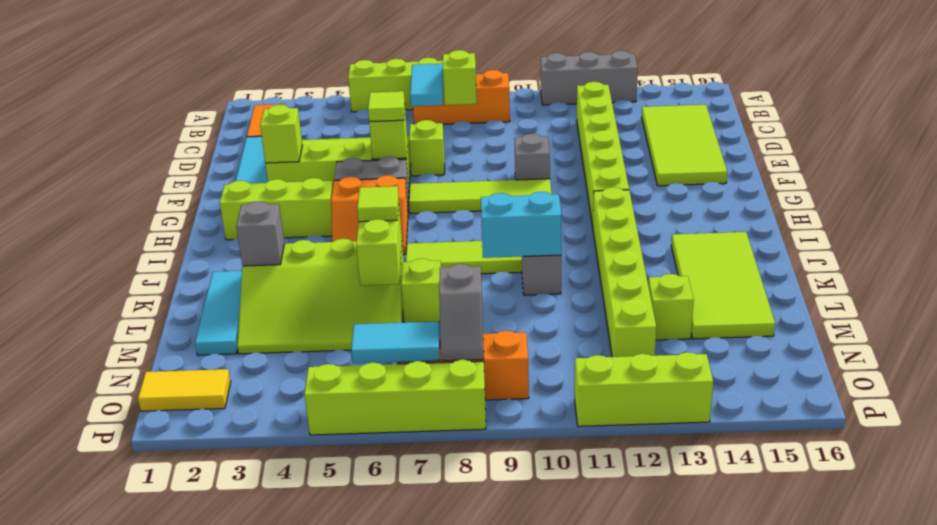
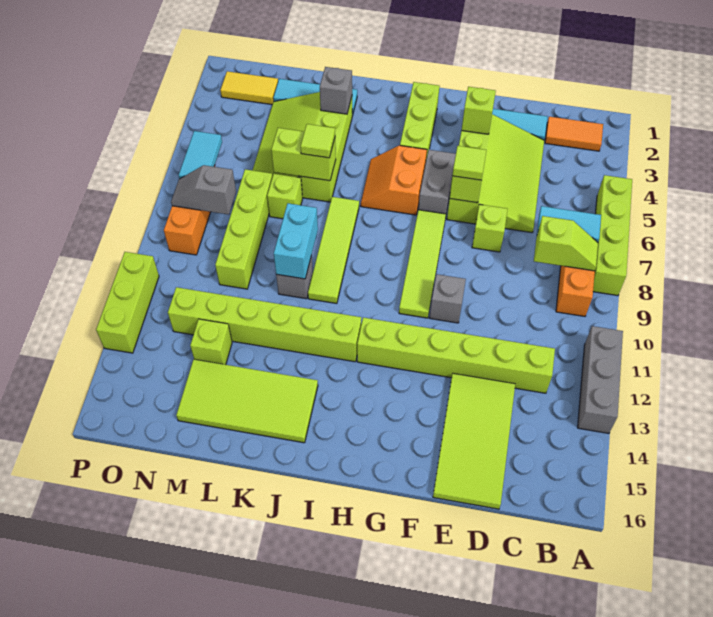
lime tile C14:F15 level 1 -> lime tile D13:E16 level 1
yellow tile O1:O2 level 1 -> yellow tile N2:O2 level 1
lime brick P5:P8 level 1 -> lime brick M7:M10 level 1

